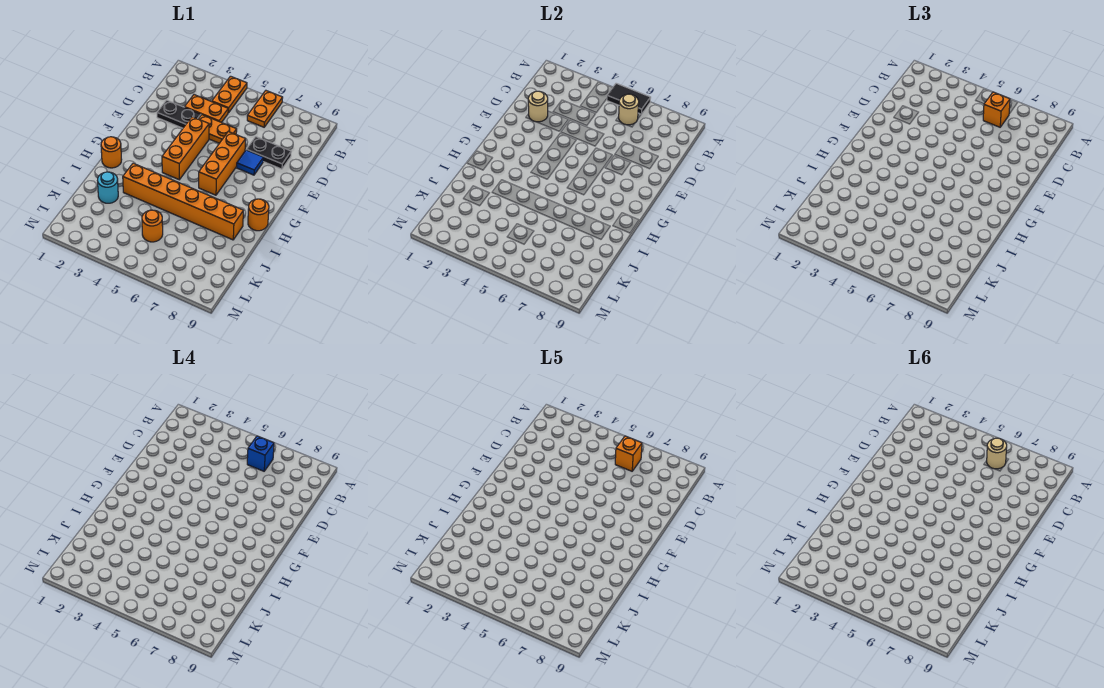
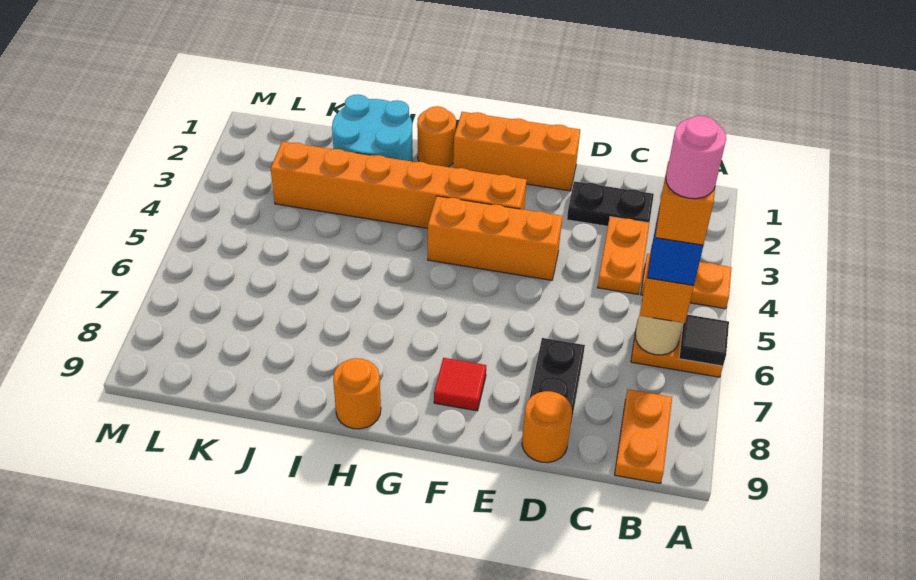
black tile A5:A6 level 2 -> black tile A6 level 2
tan round brick B6 level 6 -> pink round brick B6 level 6
black plate D2:D3 level 1 -> black plate C2:D2 level 1
tan round brick D2 level 2 -> none
orange plate D4:D5 level 1 -> orange plate B8:B9 level 1
orange brick E6:G6 level 1 -> orange brick E1:G1 level 1
blue tile E7 level 1 -> none
none -> red tile F8 level 1
orange brick I3:I8 level 1 -> orange brick F3:K3 level 1
cyan round brick J2 level 1 -> cyan round brick I1:J2 level 1
orange round brick K5 level 1 -> orange round brick D9 level 1

